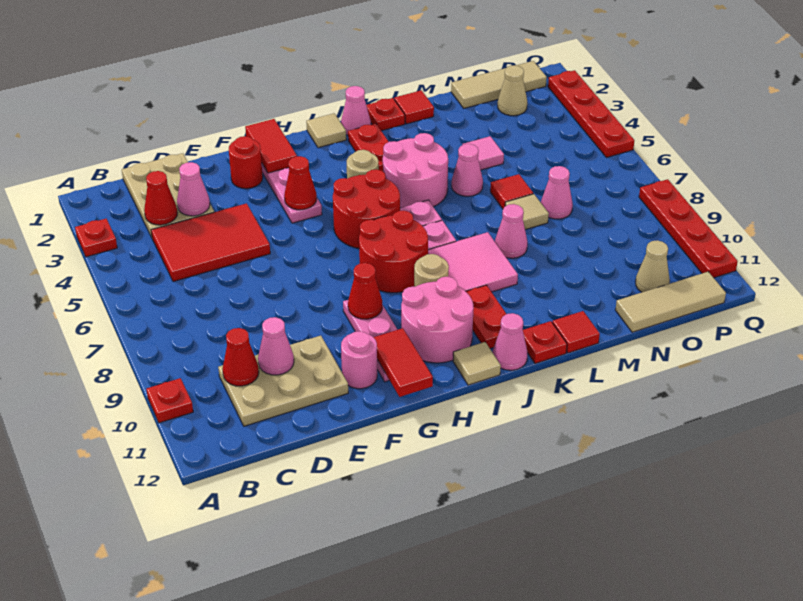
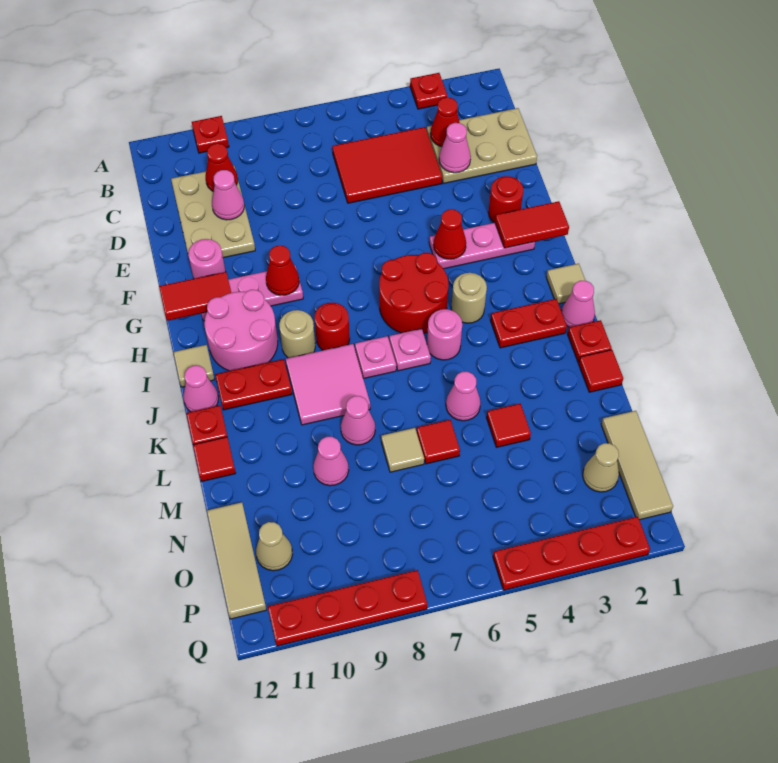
red tile C4:E5 level 1 -> red tile C4:D6 level 1
red round brick H7:I8 level 1 -> red round brick I8 level 1
pink round brick J4:K5 level 1 -> pink round brick J5 level 1
pink tile M4 level 1 -> red tile M4 level 1
pink cone N7 level 1 -> pink cone M9 level 1

